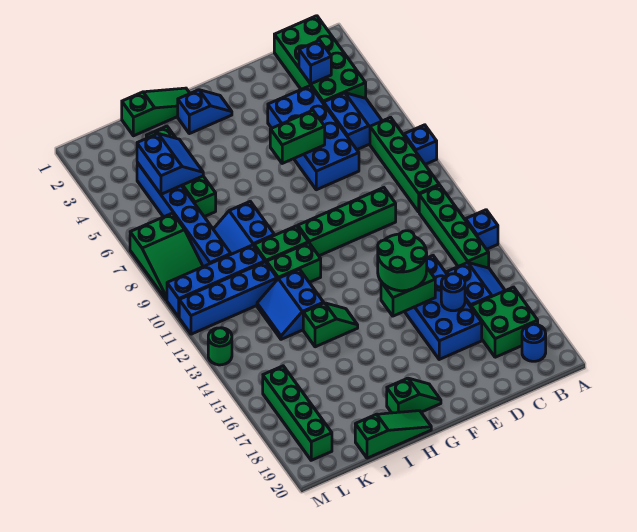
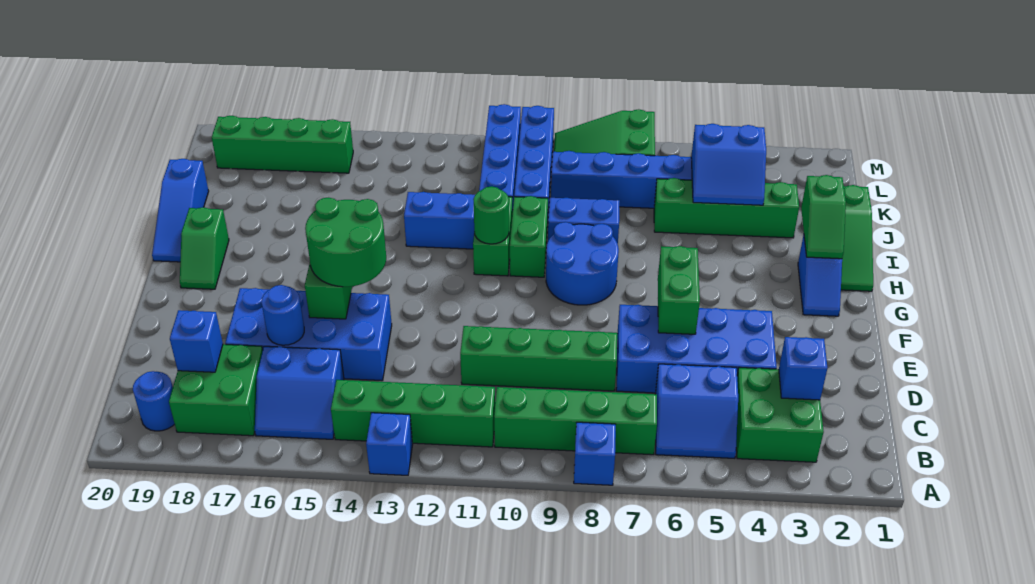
green brick B1:C4 level 1 -> green brick B3:C4 level 1
none -> blue brick C18 level 2
green brick D10:G10 level 1 -> green brick D8:D11 level 1
none -> blue round brick G8:H9 level 1
green slope H14:I14 level 1 top I -> green slope H2:I2 level 2 top I
green slope H20:J20 level 1 top J -> blue slope H20:J20 level 1 top J
green round brick M13 level 1 -> green round brick H11 level 2

